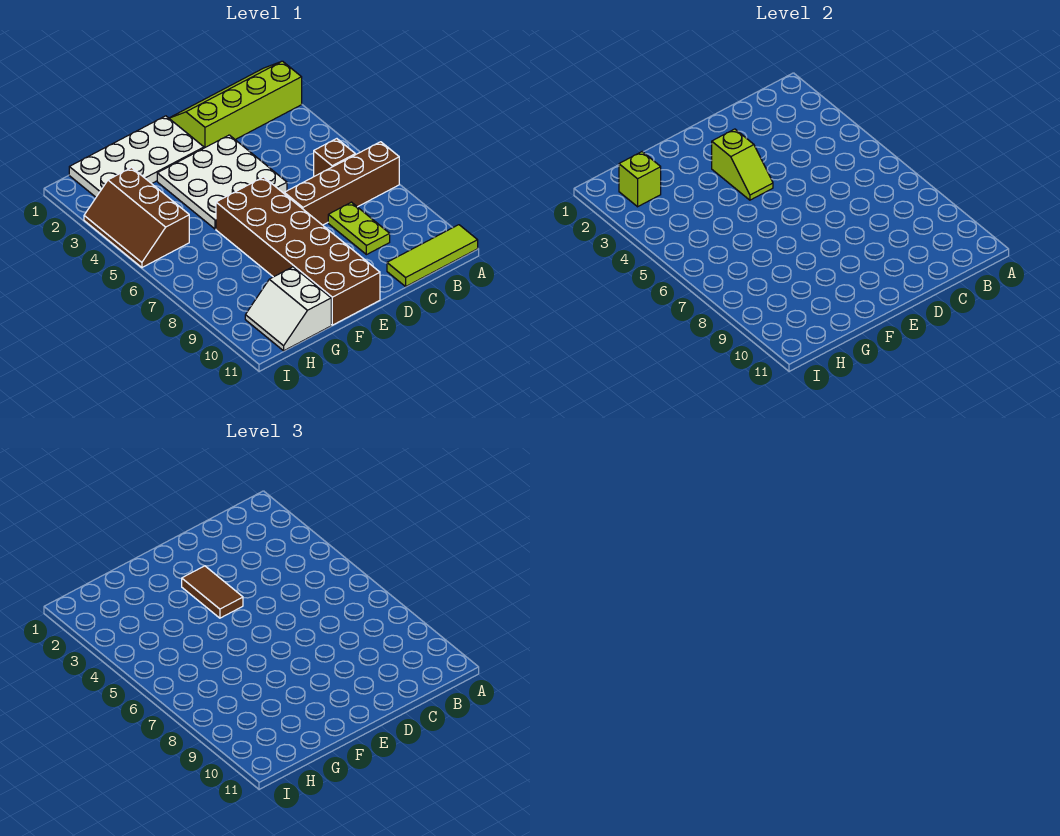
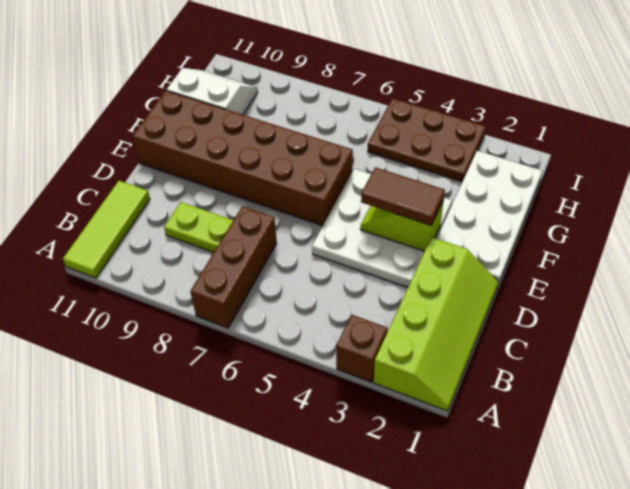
brown brick A7:D7 level 1 -> brown brick A7:C7 level 1
brown brick B6 level 1 -> brown brick A3 level 1
lime brick H2 level 2 -> none
brown slope H3:I5 level 1 top H -> brown plate H3:I5 level 1

